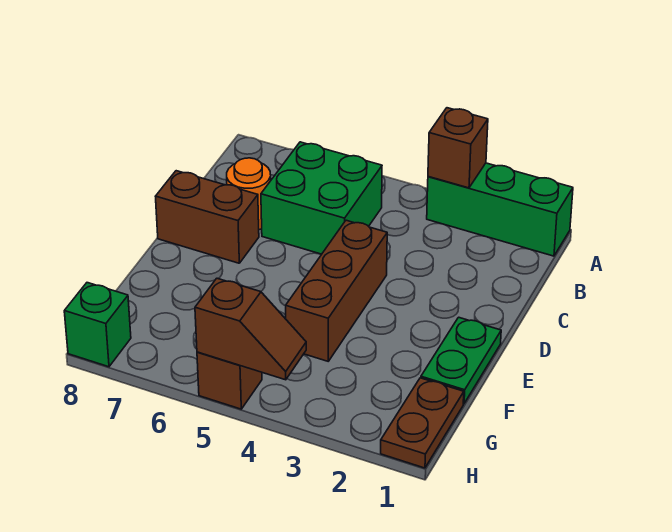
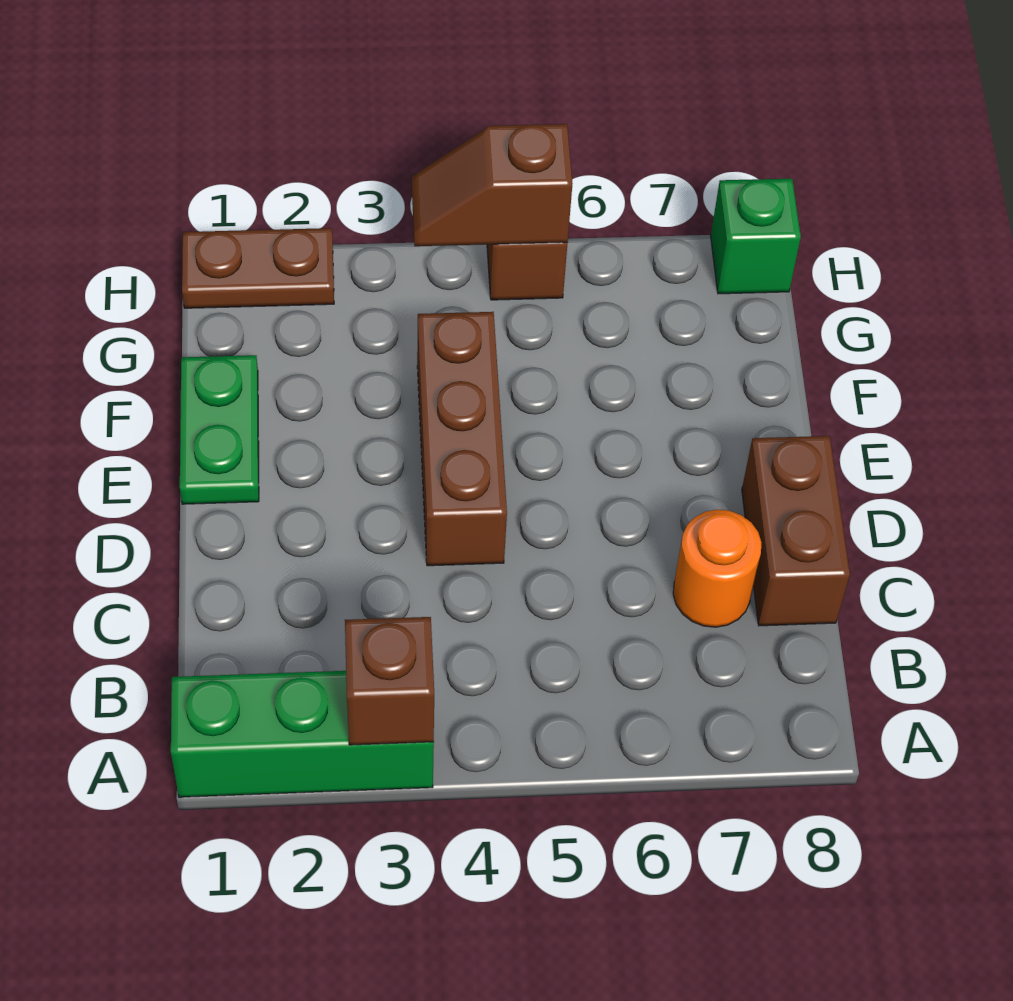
green brick B5:C6 level 1 -> none
brown brick D7:D8 level 1 -> brown brick C8:D8 level 1
brown plate G1:H1 level 1 -> brown plate H1:H2 level 1

